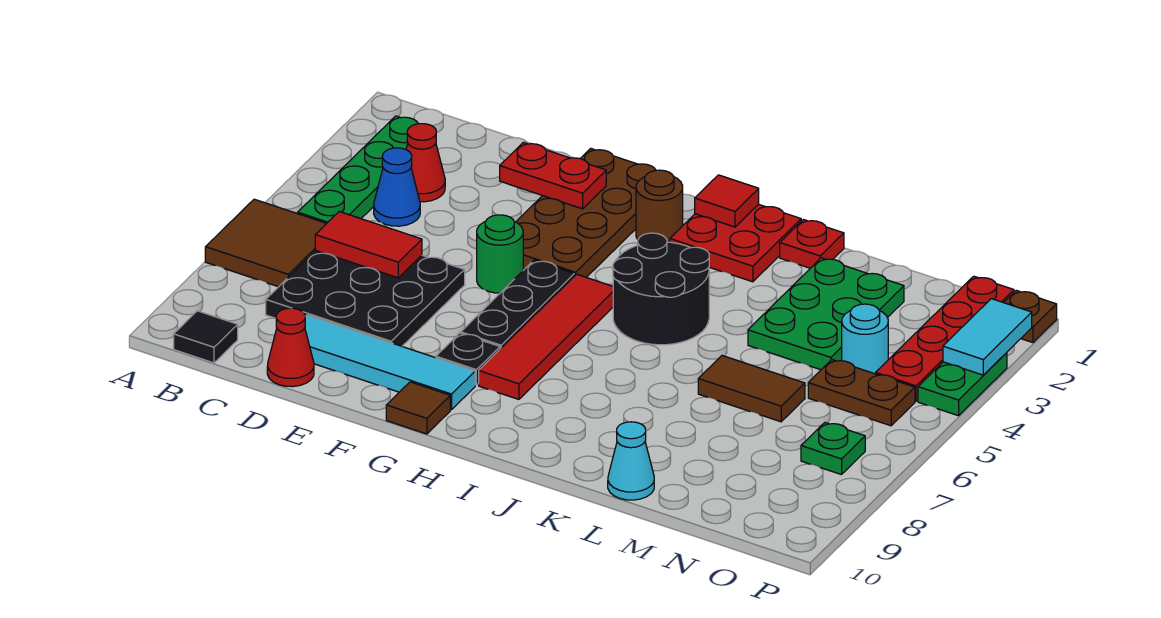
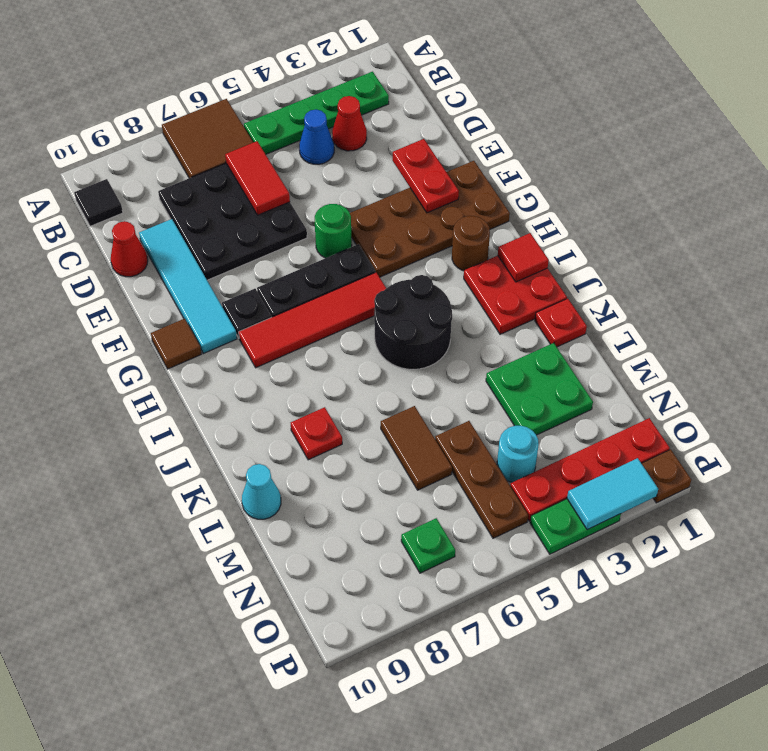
none -> red plate K8 level 1
green plate L2:M4 level 1 -> green plate L2:M3 level 1
brown plate N5:O5 level 1 -> brown plate M5:O5 level 1

